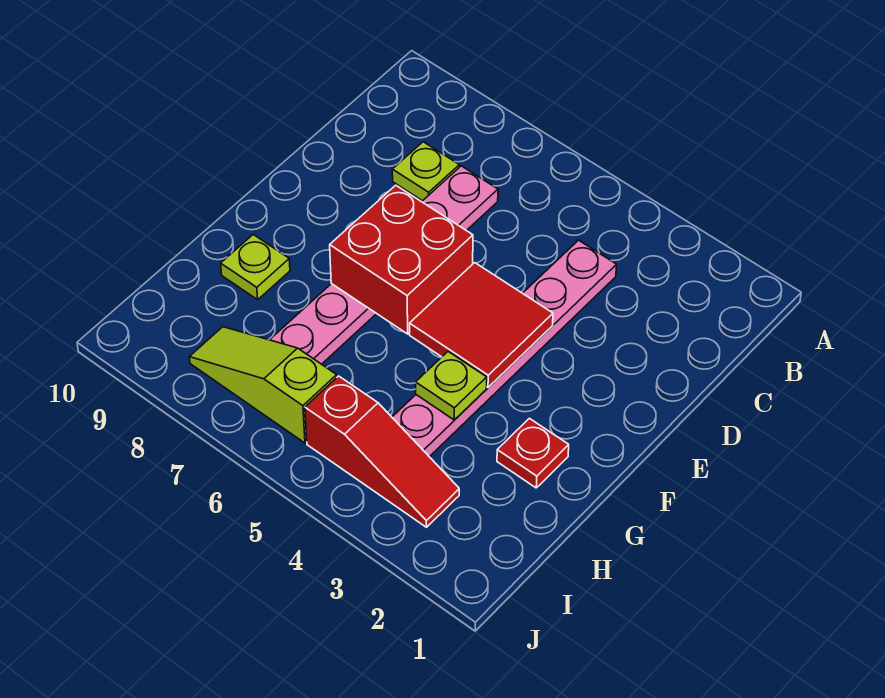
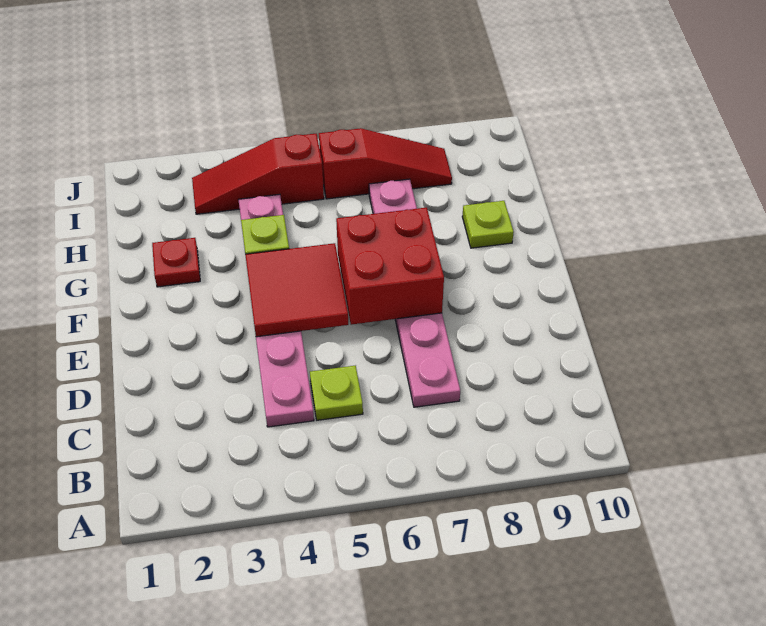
lime plate C8 level 1 -> lime plate C5 level 1
lime slope I6:I8 level 1 top 6 -> red slope I6:I8 level 1 top 6

